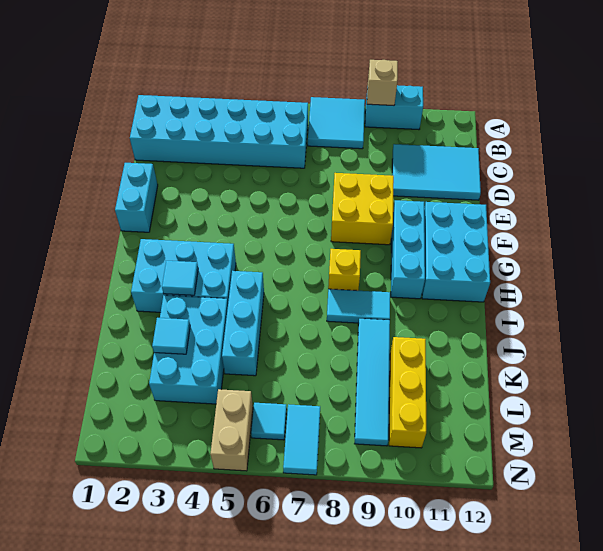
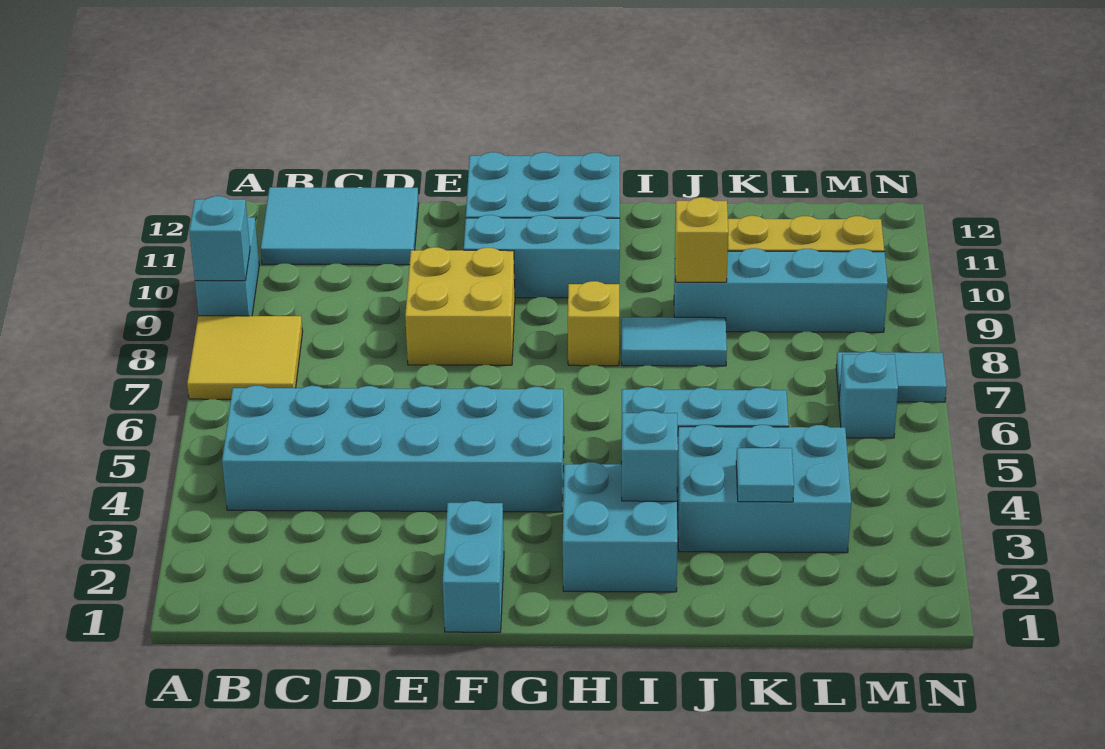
cyan tile A7:B8 level 1 -> yellow tile A7:B8 level 1
tan brick A9 level 2 -> cyan brick A9 level 2
cyan brick B1:C6 level 1 -> cyan brick B4:G5 level 1
cyan tile C10:D12 level 1 -> cyan tile B11:D12 level 1
cyan brick E1:F1 level 1 -> cyan brick F1:F2 level 1
cyan brick H2:I4 level 1 -> cyan brick H2:I3 level 1
cyan tile I3 level 2 -> cyan brick I3 level 2
cyan tile I8:I9 level 1 -> cyan tile I8:J8 level 1
cyan tile J9:M9 level 1 -> cyan brick J9:M9 level 1
none -> yellow brick J9 level 2
tan brick M5:N5 level 1 -> none
cyan tile M6 level 1 -> cyan brick M6 level 1

